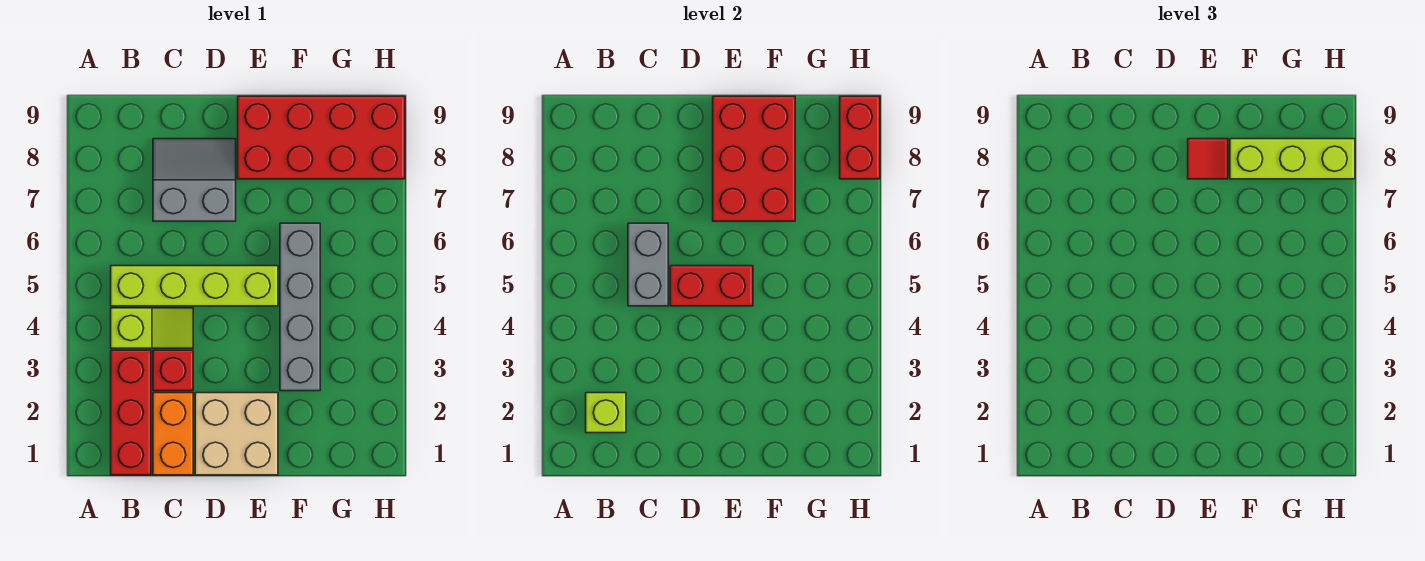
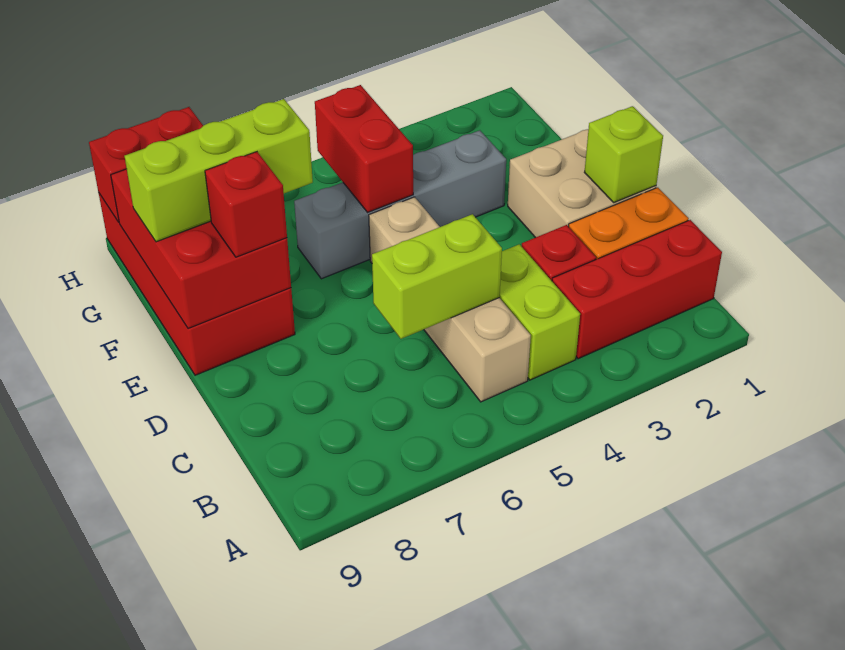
lime brick B2 level 2 -> lime brick D1 level 2
lime slope B4:C4 level 1 top B -> lime brick B4:C4 level 1
lime brick B5:E5 level 1 -> tan brick B5:E5 level 1
grey brick C5:C6 level 2 -> lime brick C5:C6 level 2
grey slope C7:D8 level 1 top 7 -> none
red brick D5:E5 level 2 -> red brick F5:G5 level 2
red brick E7:F9 level 2 -> red brick E8:G9 level 2
red tile E8 level 3 -> red brick E8 level 3
lime brick F8:H8 level 3 -> lime brick F7:F9 level 3

